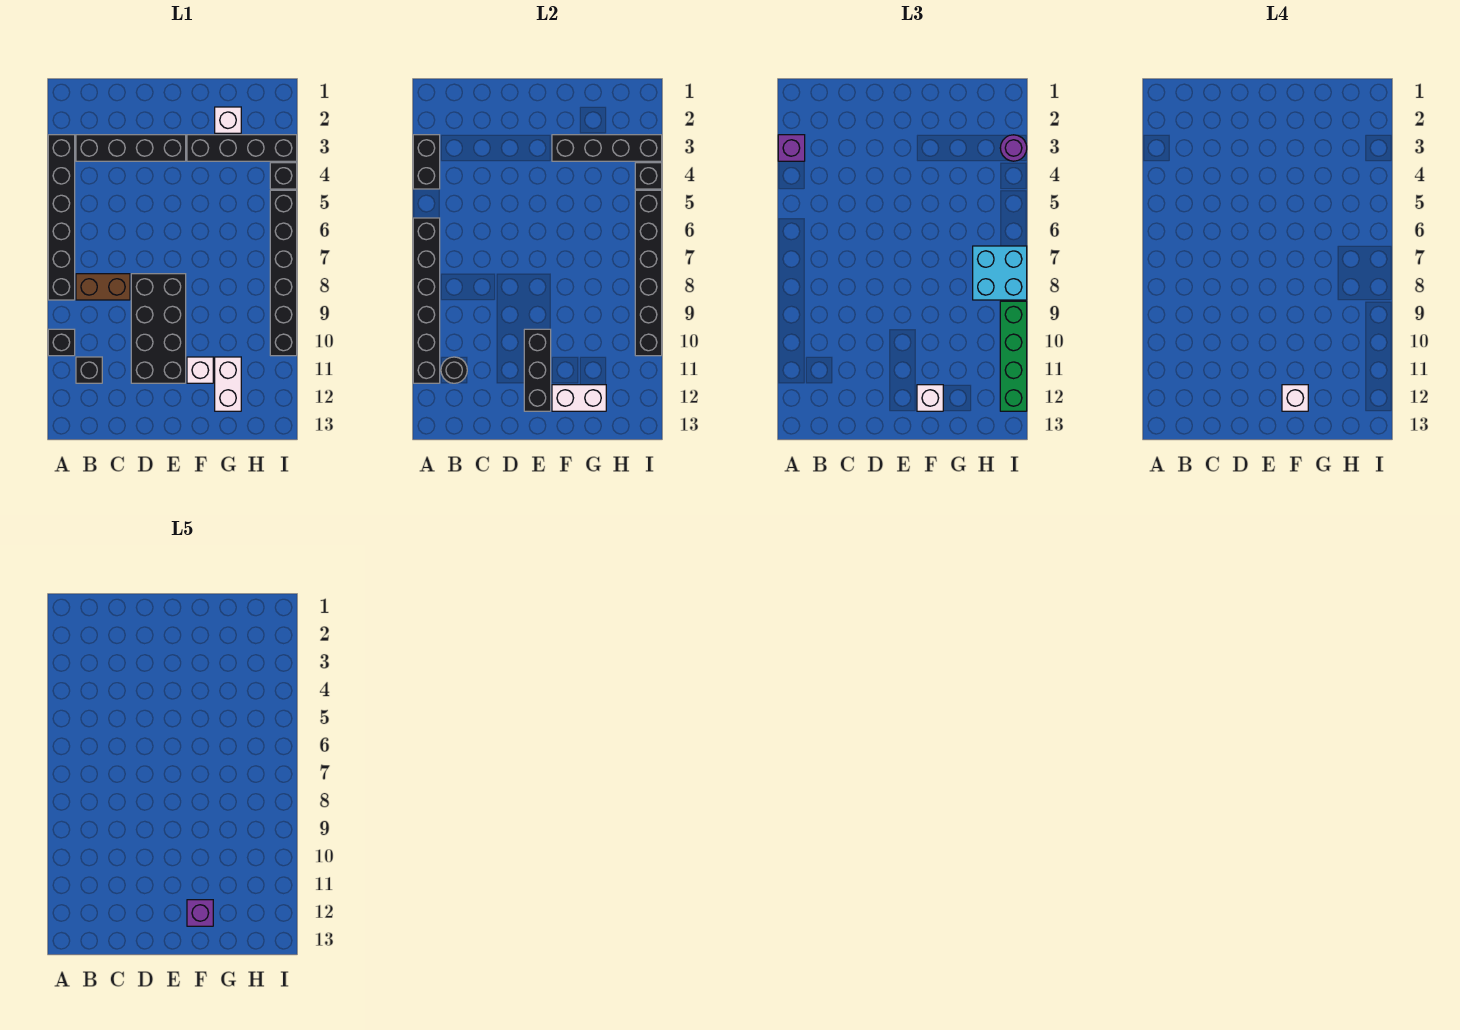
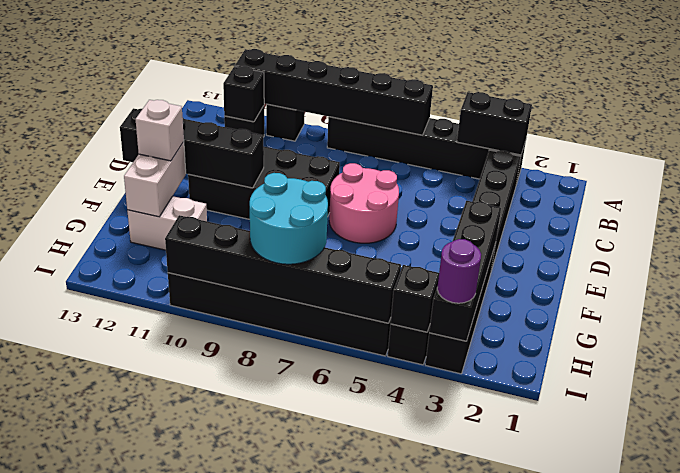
purple brick A3 level 3 -> none
brown brick B8:C8 level 1 -> none
black round brick B11 level 2 -> black brick B11 level 2
none -> pink round brick D6:E7 level 1
black brick E10:E12 level 2 -> black brick E10:E13 level 2
white brick F11 level 1 -> none
white brick F12 level 4 -> none
purple brick F12 level 5 -> none
white brick G2 level 1 -> none
cyan brick H7:I8 level 3 -> cyan round brick H7:I8 level 3
green brick I9:I12 level 3 -> none

